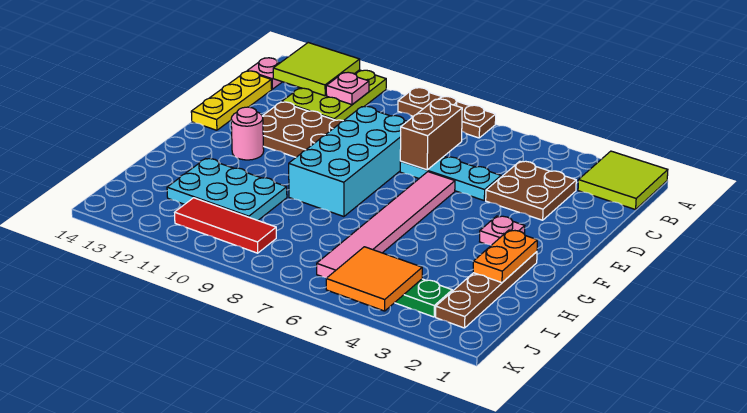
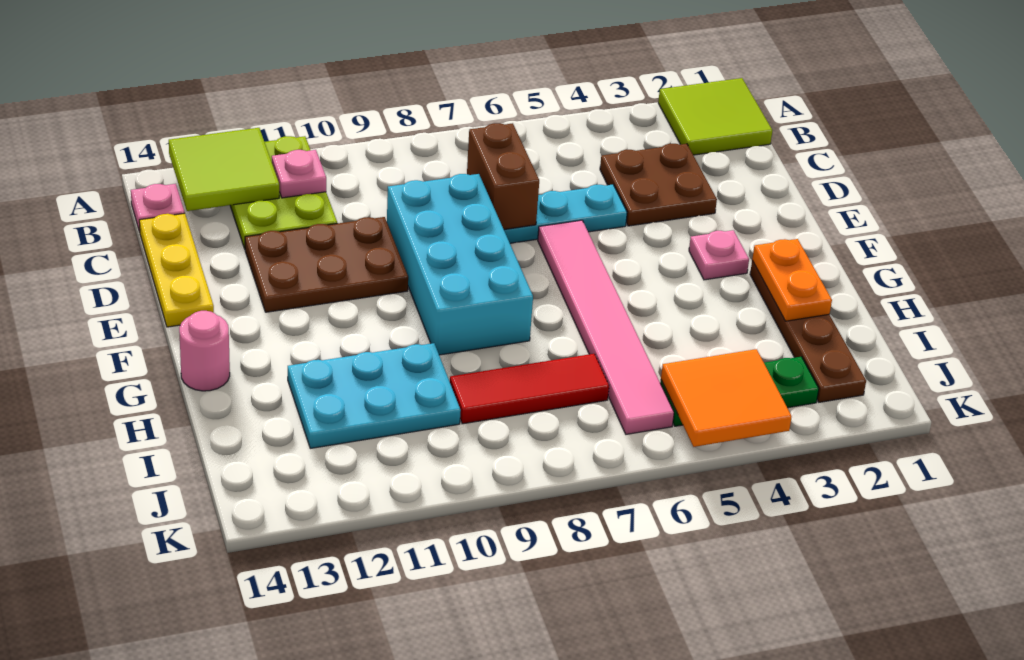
brown plate A7:A9 level 1 -> none
pink round brick F12 level 1 -> pink round brick G14 level 1
red tile J9:J11 level 1 -> red tile I7:I9 level 1

